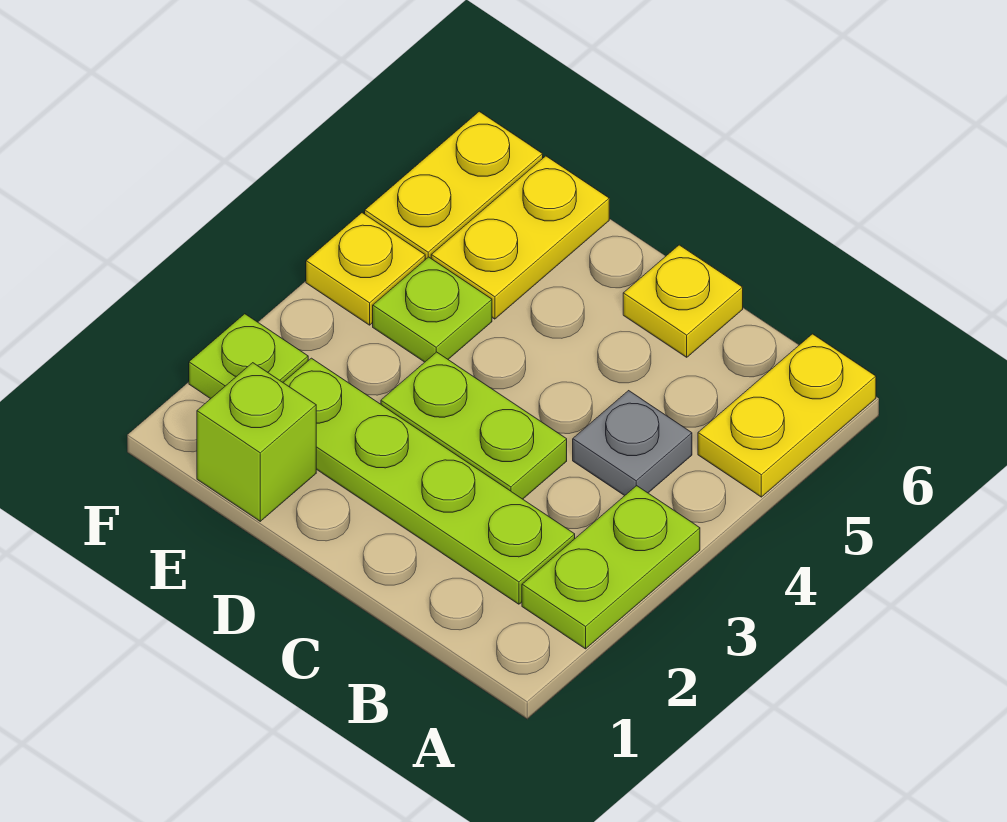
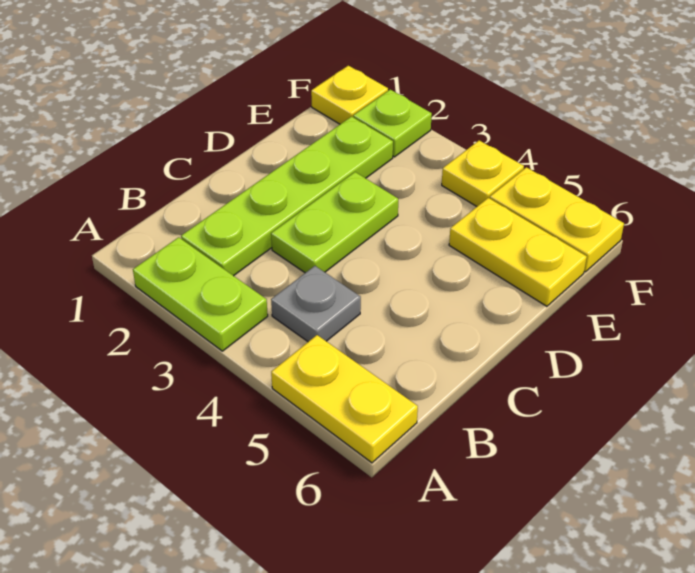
yellow plate C6 level 1 -> yellow plate F1 level 1
lime brick E1 level 1 -> none
lime plate E4 level 1 -> none

